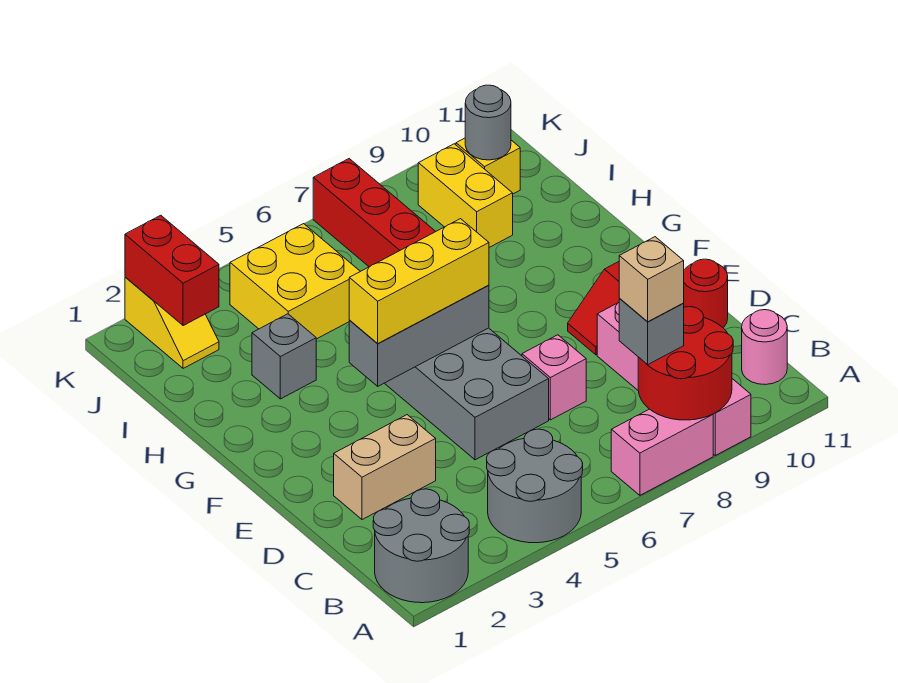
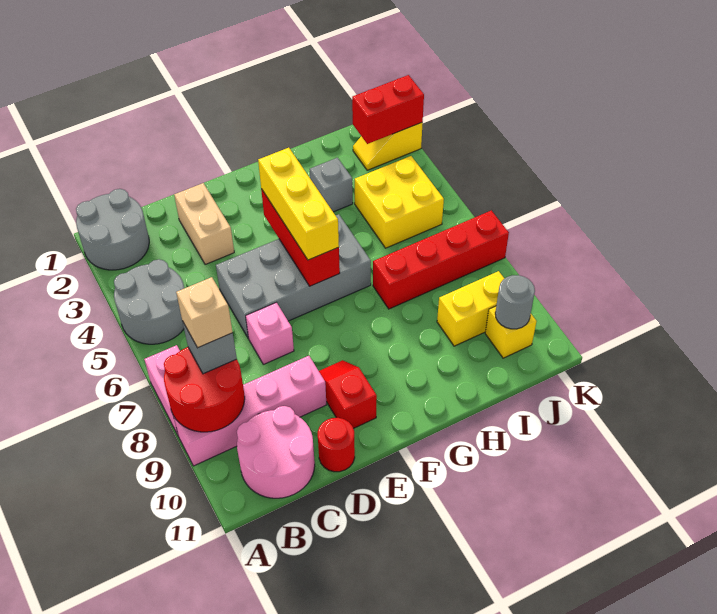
pink round brick B11 level 1 -> pink round brick B10:C11 level 1
grey brick F4:F6 level 2 -> red brick F4:F6 level 2

